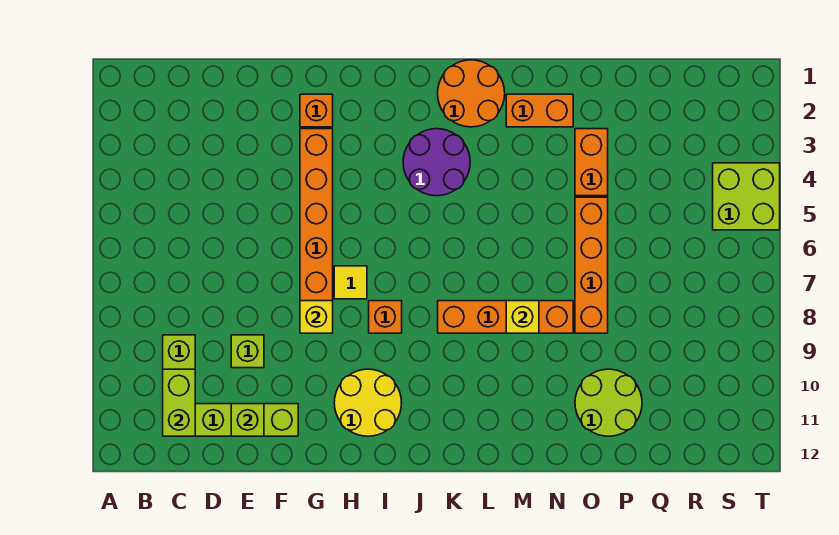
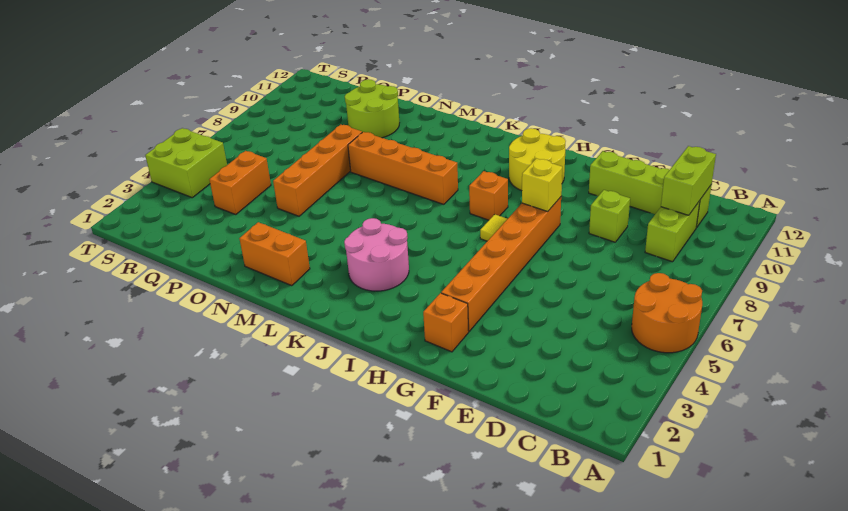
lime brick E11 level 2 -> none
purple round brick J3:K4 level 1 -> pink round brick J3:K4 level 1
orange round brick K1:L2 level 1 -> orange round brick A5:B6 level 1
yellow brick M8 level 2 -> none
orange brick O3:O4 level 1 -> orange brick Q4:Q5 level 1

